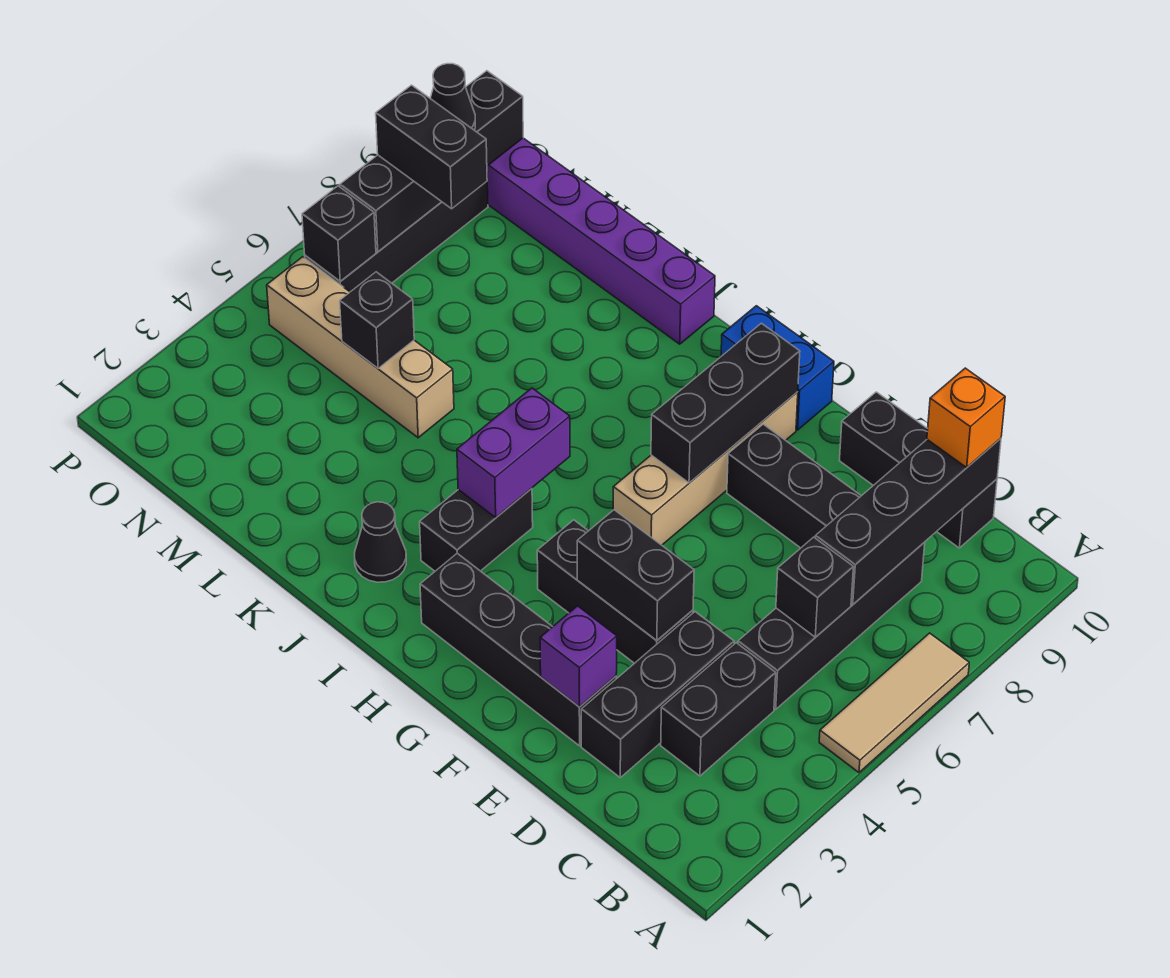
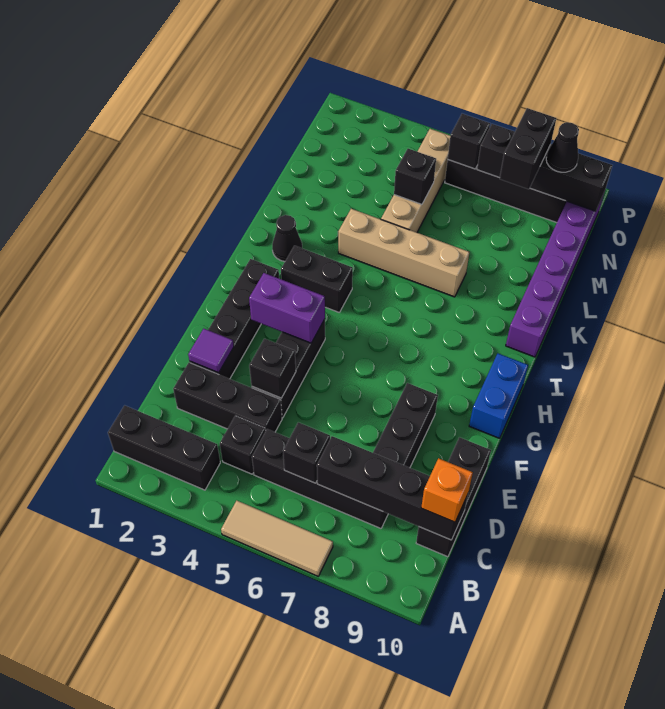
black brick C3:C4 level 1 -> black brick C4 level 1
purple brick E2 level 2 -> purple tile E2 level 2
black brick E4:F4 level 2 -> black brick E4 level 2
tan brick G6:G9 level 1 -> tan brick K4:K7 level 1
black brick G7:G9 level 2 -> black brick B1:B3 level 1
purple brick I4:I5 level 2 -> purple brick G3:G4 level 2

